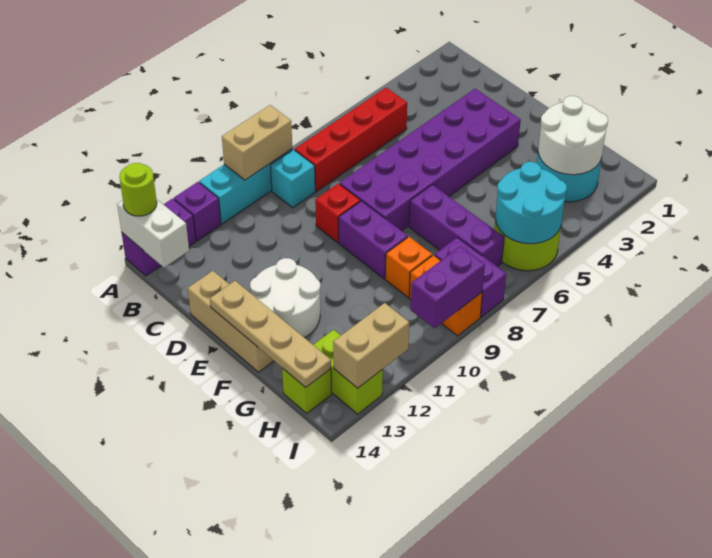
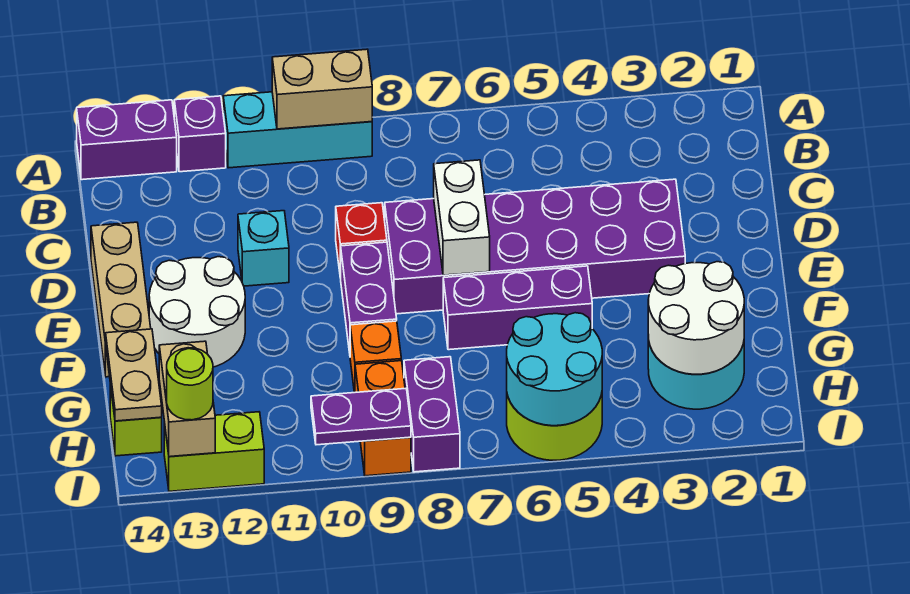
white brick A14:B14 level 2 -> white brick D7:E7 level 2
lime round brick A14 level 3 -> lime round brick I13 level 3
red brick B5:B8 level 1 -> none
cyan brick B9 level 1 -> cyan brick D11 level 1
tan plate E14:H14 level 2 -> tan plate G14:H14 level 2
purple brick F7:H7 level 1 -> purple brick F5:F7 level 1
lime brick H13:I13 level 1 -> lime brick I12:I13 level 1
purple brick I9:I10 level 2 -> purple plate I9:I10 level 2
tan brick I12:I13 level 2 -> tan brick H13:I13 level 2

